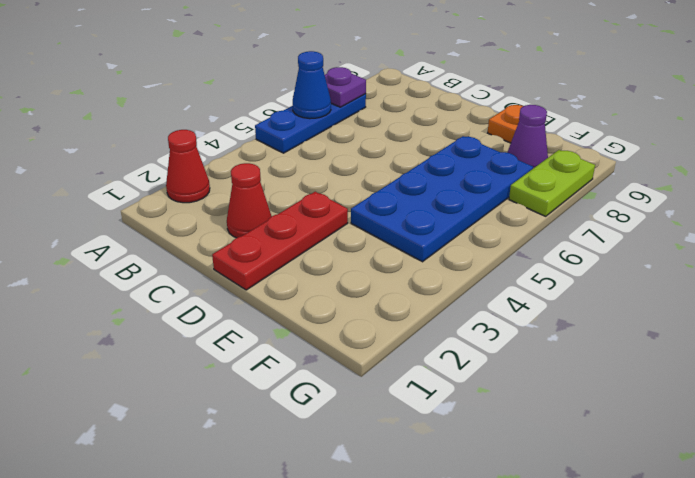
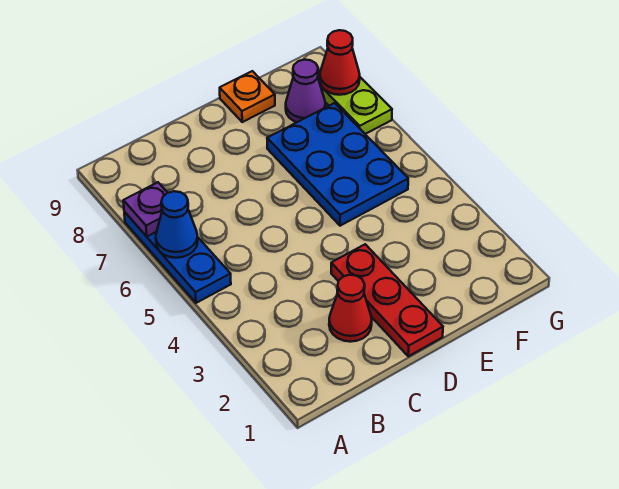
red cone A2 level 1 -> red cone G8 level 2
blue plate E4:F7 level 1 -> blue plate E5:F7 level 1

